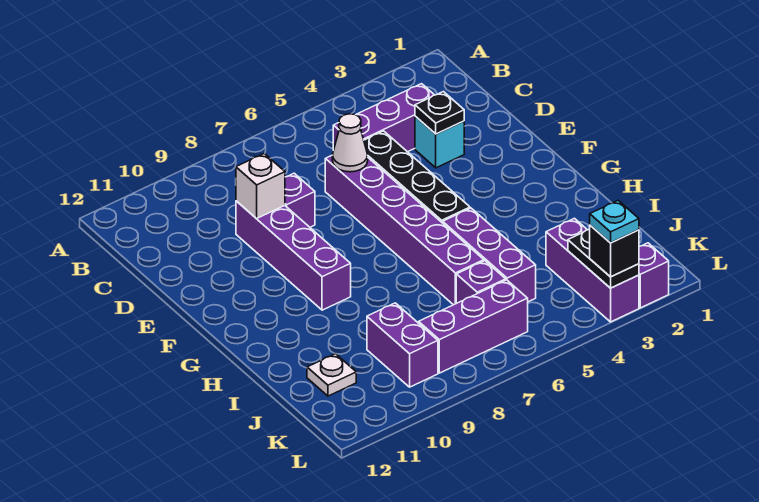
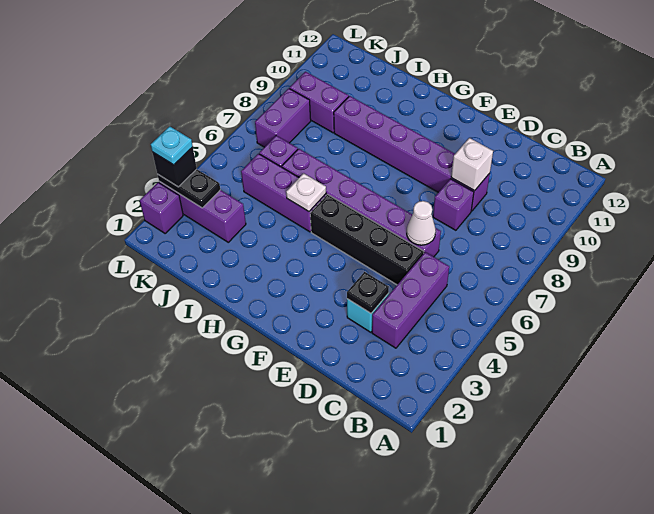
purple brick D9:G9 level 1 -> purple brick D9:I9 level 1
white plate J11 level 1 -> white plate H5 level 2
purple brick K6:K8 level 1 -> purple brick K7:K8 level 1

